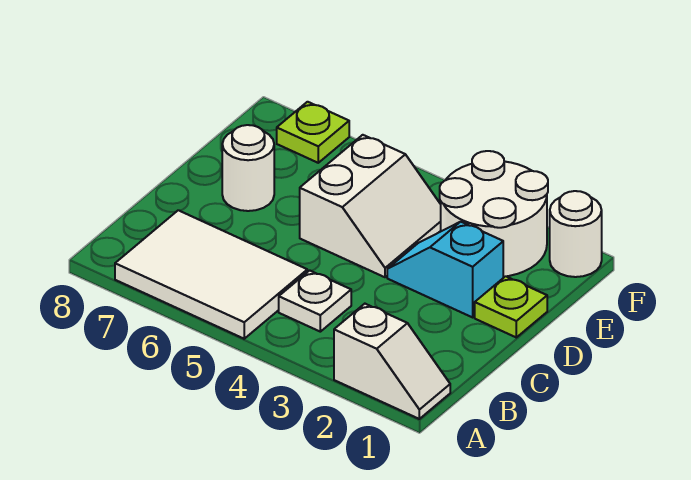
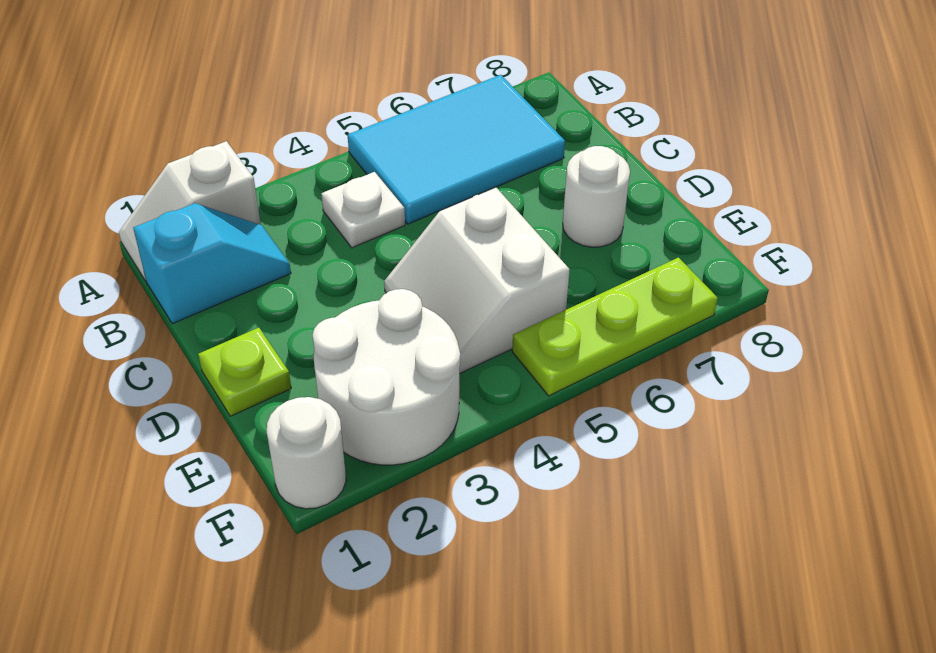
white tile A5:B7 level 1 -> cyan tile A5:B7 level 1
cyan slope D2:D3 level 1 top 2 -> cyan slope B1:B2 level 1 top 1
lime plate F7 level 1 -> lime plate F5:F7 level 1

